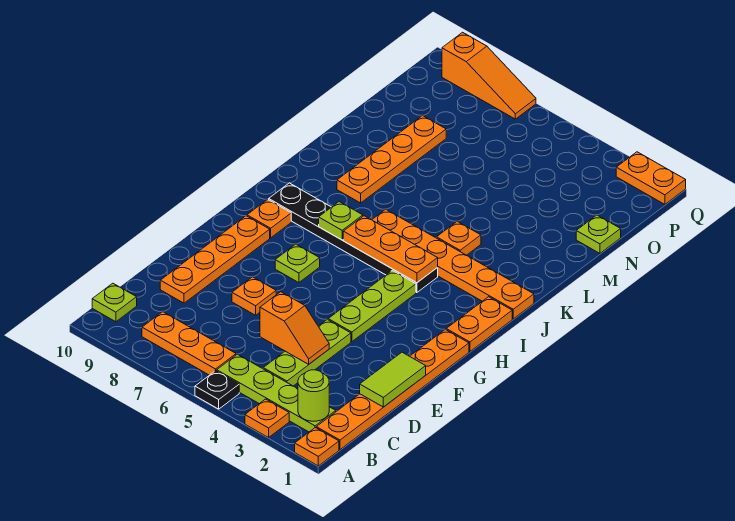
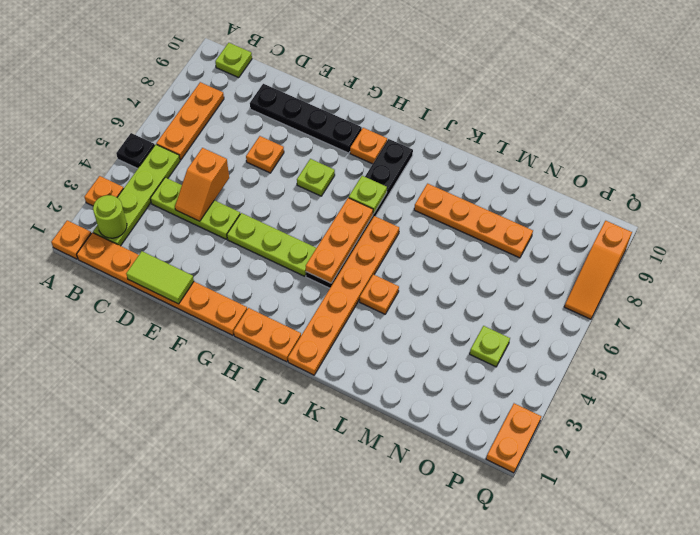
orange plate D9:G9 level 1 -> black plate D9:G9 level 1
lime plate N1 level 1 -> lime plate O4 level 1

